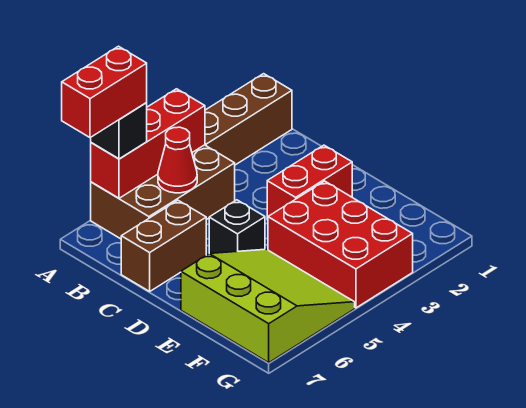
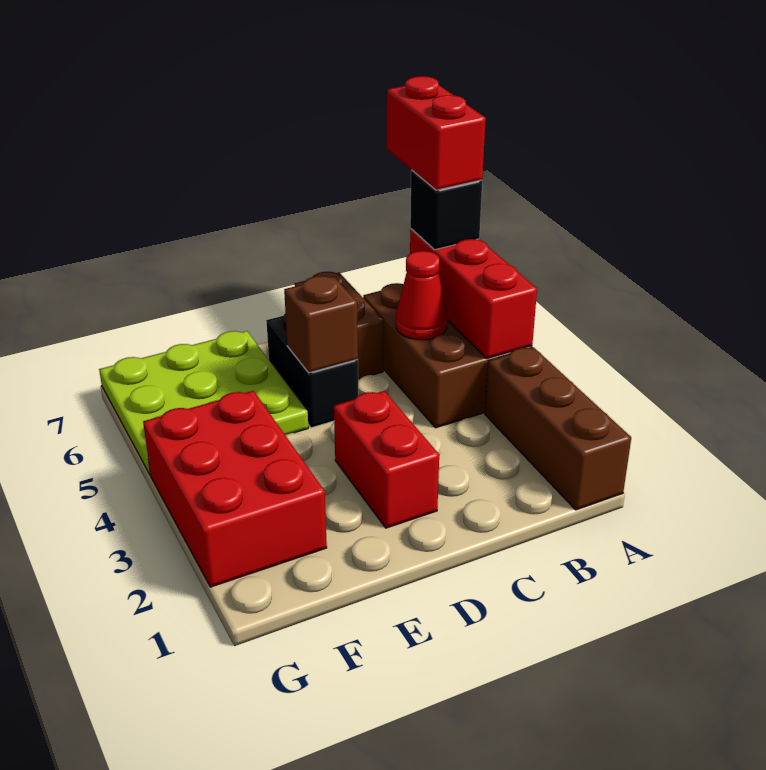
black brick D5 level 1 -> black brick D5:D6 level 1
none -> brown brick D5 level 2
red brick E3:G4 level 1 -> red brick F2:G4 level 1
lime slope E5:G7 level 1 top 7 -> lime plate E5:G7 level 1

